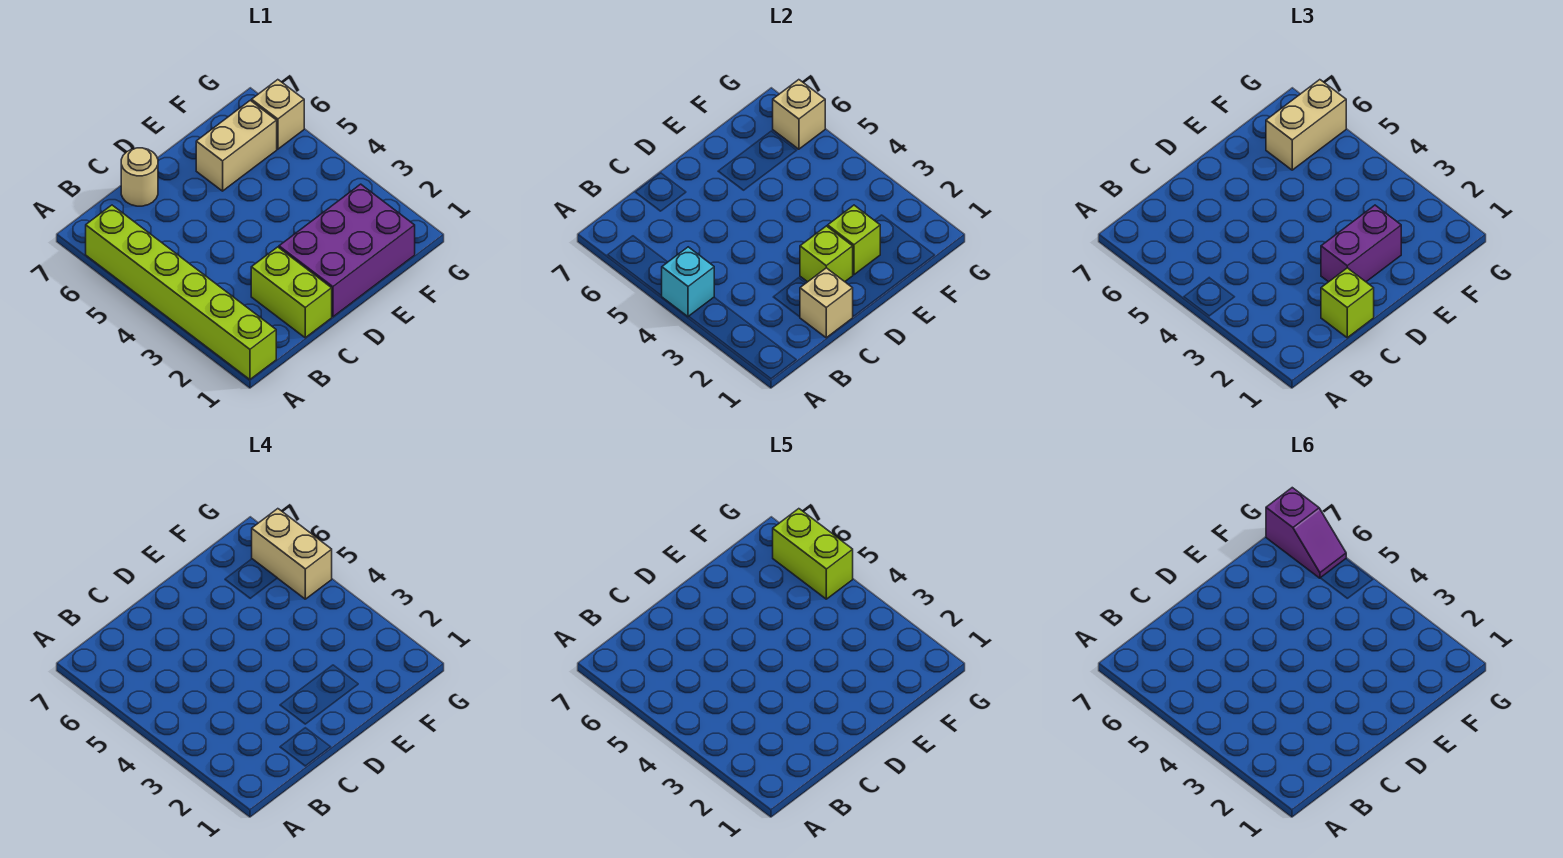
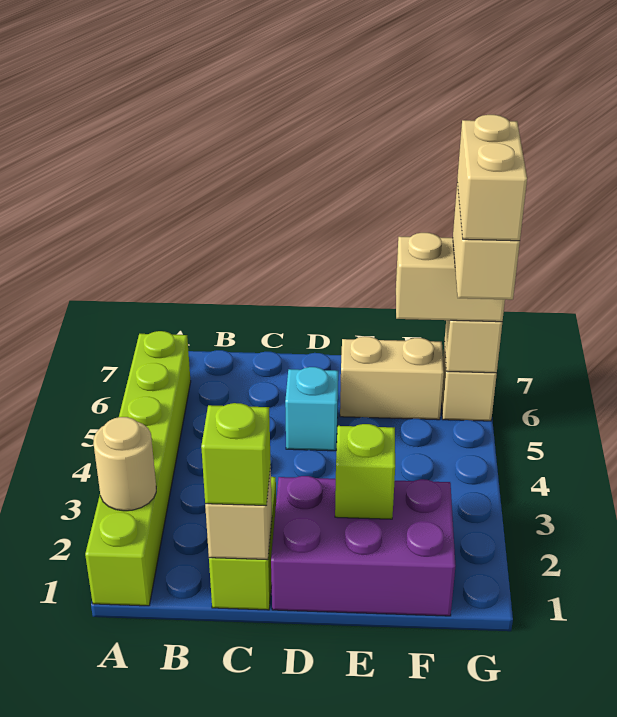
cyan brick A4 level 2 -> cyan brick D5 level 1
tan round brick C7 level 1 -> tan round brick A2 level 2
lime brick D2 level 2 -> none
purple brick D2:E2 level 3 -> none
lime brick G5:G6 level 5 -> tan brick G5:G6 level 5
purple slope G6:G7 level 6 top 7 -> none

